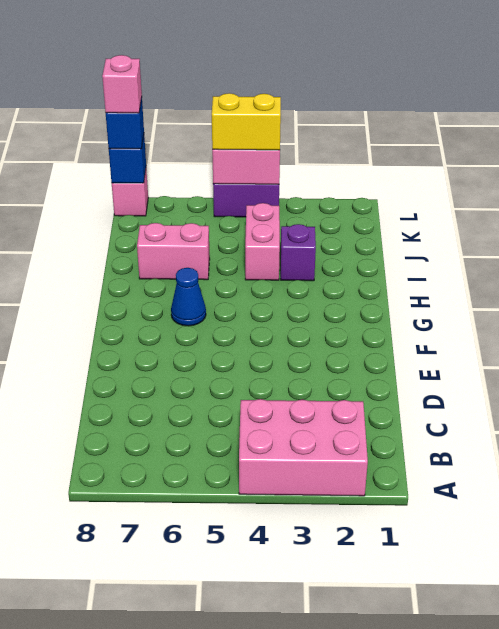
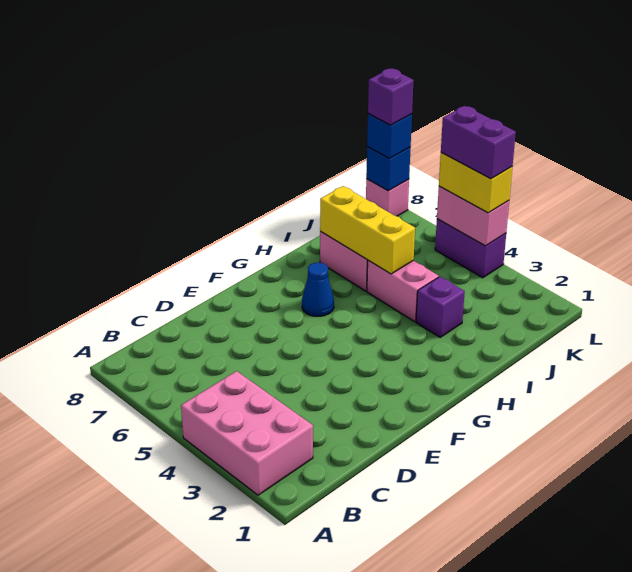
pink brick I4:J4 level 1 -> pink brick I4:I5 level 1
none -> yellow brick I5:I7 level 2
none -> purple brick L4:L5 level 4
pink brick L8 level 4 -> purple brick L8 level 4

